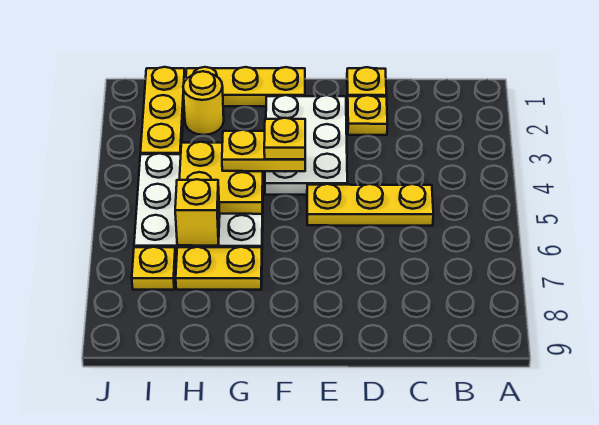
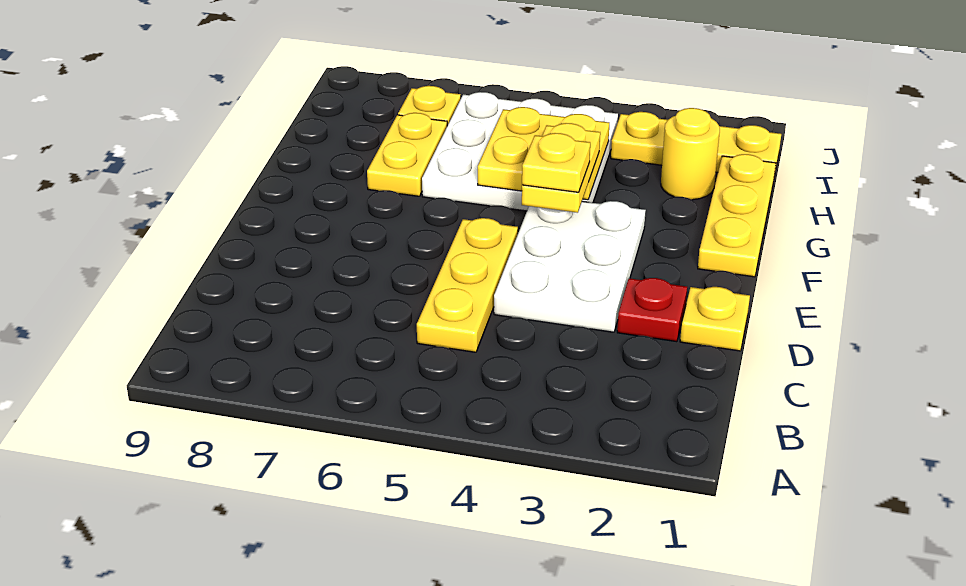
yellow plate D2 level 1 -> red plate D2 level 1
white plate E2:F4 level 1 -> white plate D3:F4 level 1
yellow brick H6 level 2 -> none

